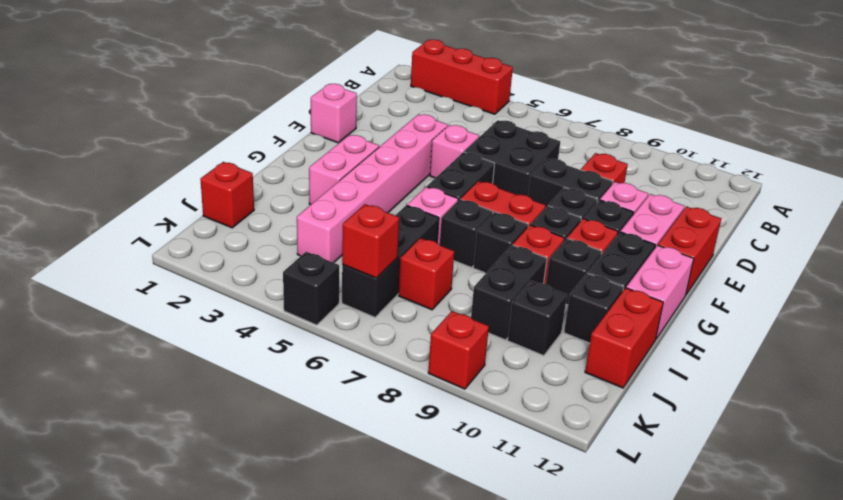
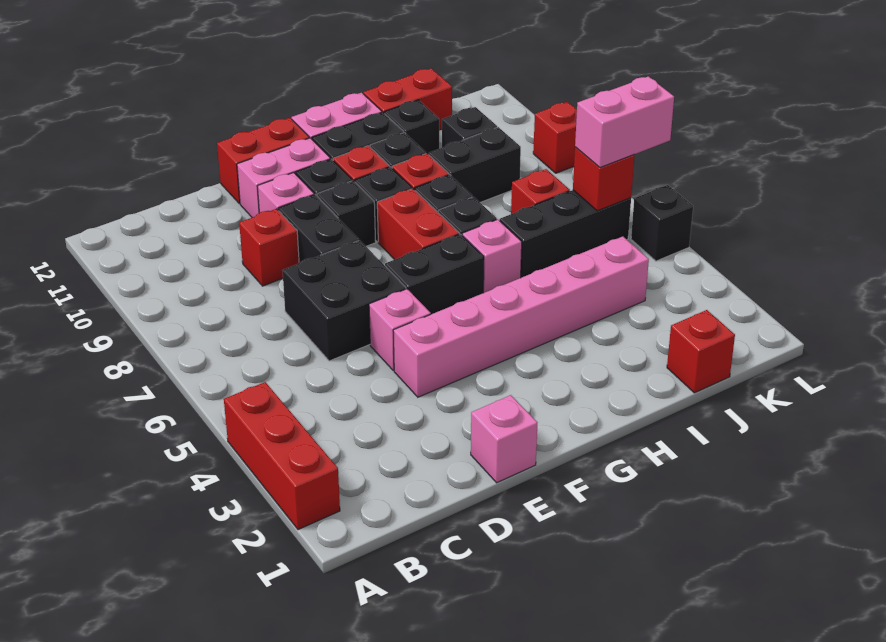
pink brick G3:H3 level 1 -> pink brick K6:L6 level 3

